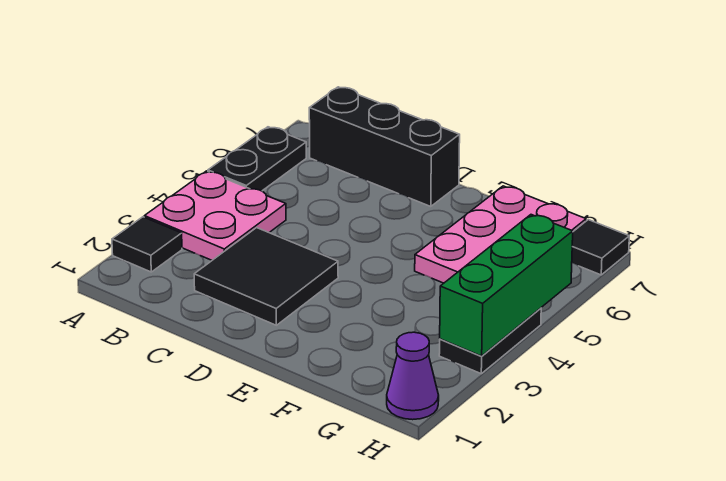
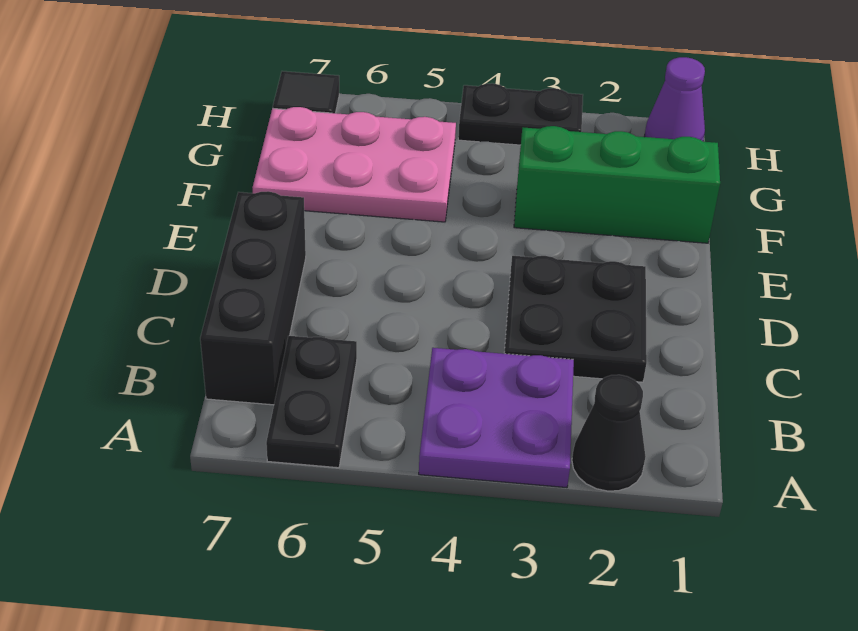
black tile A2 level 1 -> black cone A2 level 1
pink plate A3:B4 level 1 -> purple plate A3:B4 level 1
black plate A5:A6 level 1 -> black plate A6:B6 level 1
black tile C2:D3 level 1 -> black plate C2:D3 level 1
green brick H3:H5 level 2 -> green brick F1:F3 level 1

